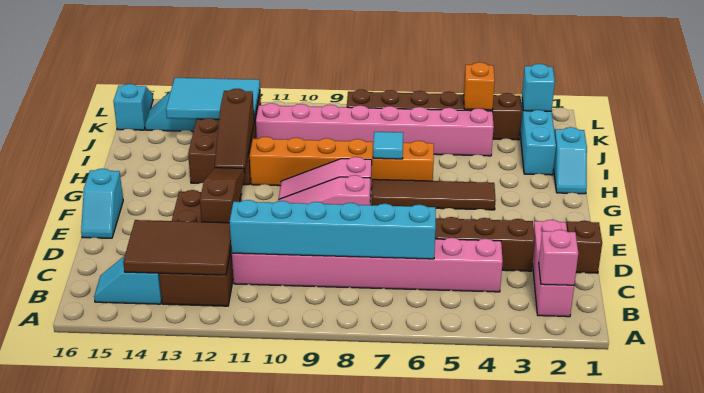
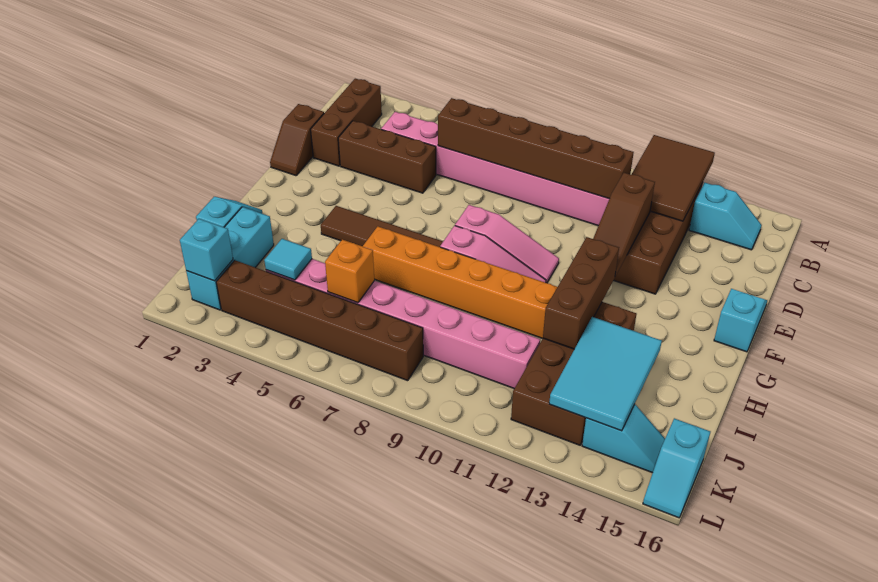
pink brick B2:D2 level 1 -> brown brick B2:D2 level 1
pink brick B2 level 2 -> none
brown tile B12:C14 level 2 -> brown tile A12:C13 level 2
cyan brick C6:C11 level 2 -> brown brick C6:C11 level 2
brown slope G12:I12 level 2 top I -> brown brick G12:I12 level 2
cyan tile H7 level 2 -> cyan tile J4 level 2
cyan tile J12:K14 level 2 -> cyan tile I13:K14 level 2
orange brick K4 level 2 -> orange brick J6 level 2

